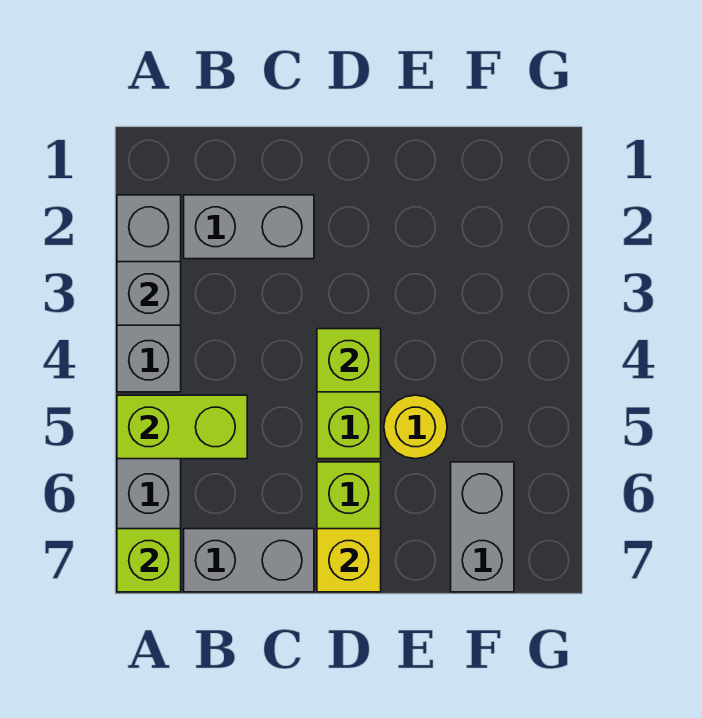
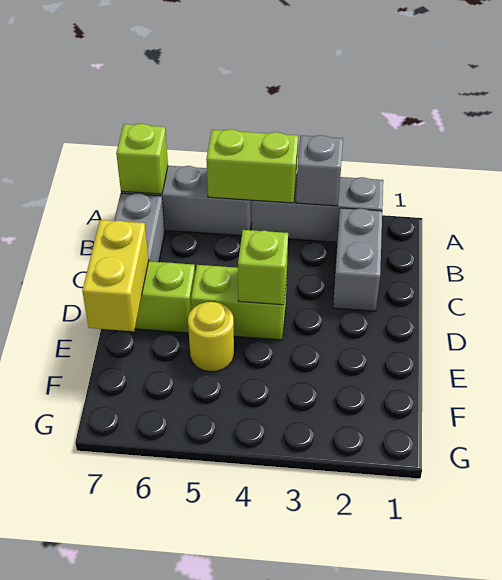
lime brick A5:B5 level 2 -> lime brick A4:A5 level 2
yellow brick D7 level 2 -> yellow brick D7:E7 level 2
grey brick F6:F7 level 1 -> none

